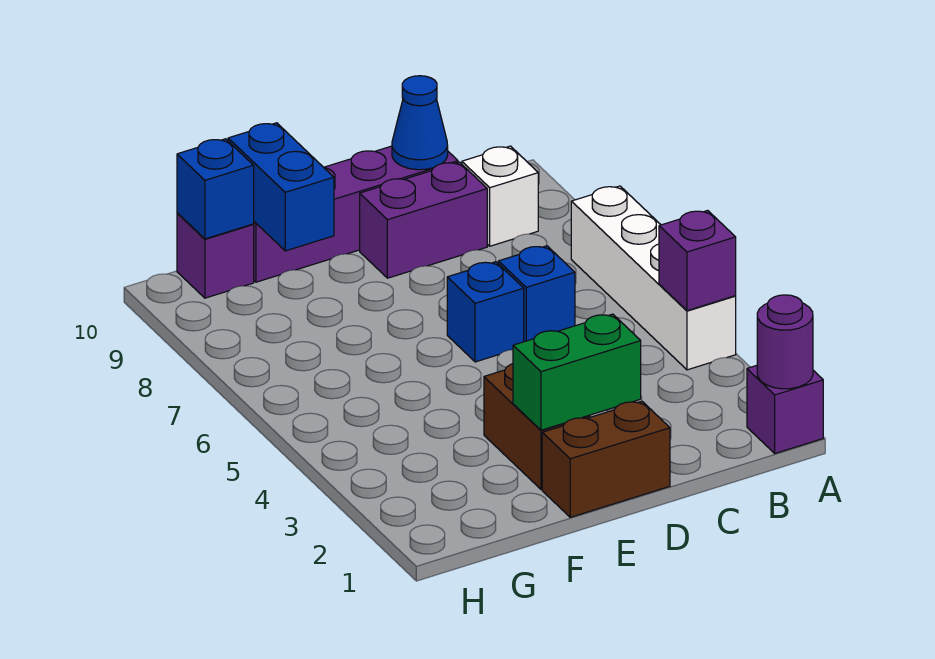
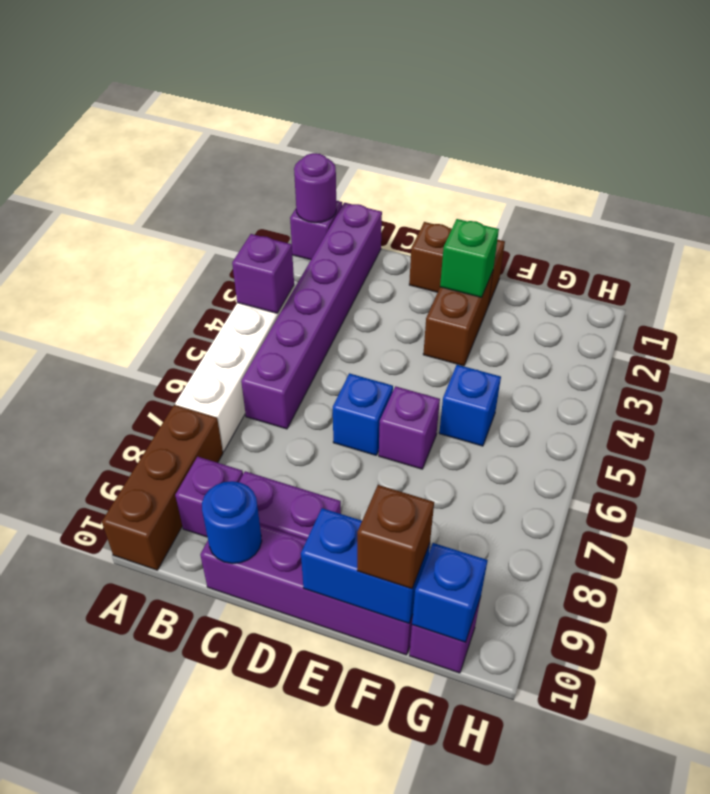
none -> brown brick A8:A10 level 1
none -> purple brick B1:B6 level 1
white brick B9 level 1 -> purple brick B9 level 1
blue brick C6 level 1 -> blue brick F5 level 1
blue cone C10 level 2 -> blue round brick C10 level 2
green brick D2:E2 level 2 -> green brick E2 level 2
none -> purple brick E6 level 1
blue brick F9:F10 level 2 -> blue brick E10:F10 level 2
none -> brown brick F10 level 3

